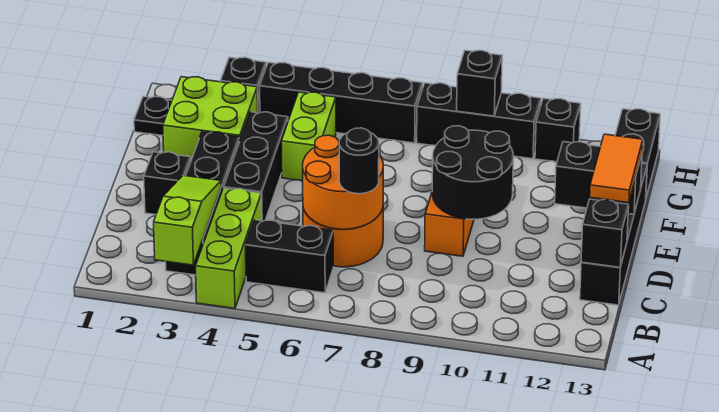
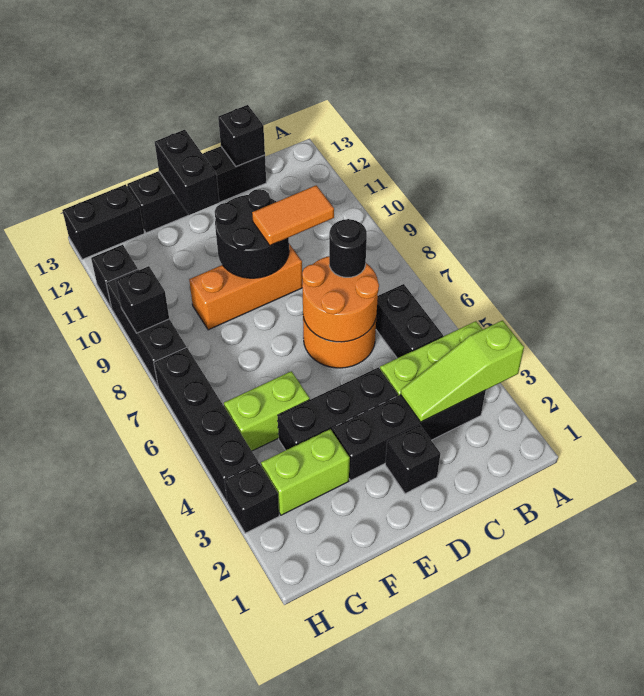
orange tile D13:E13 level 3 -> orange tile C9:D9 level 3
lime brick F2:G3 level 1 -> lime brick F3:G3 level 1
black plate G1 level 1 -> none

